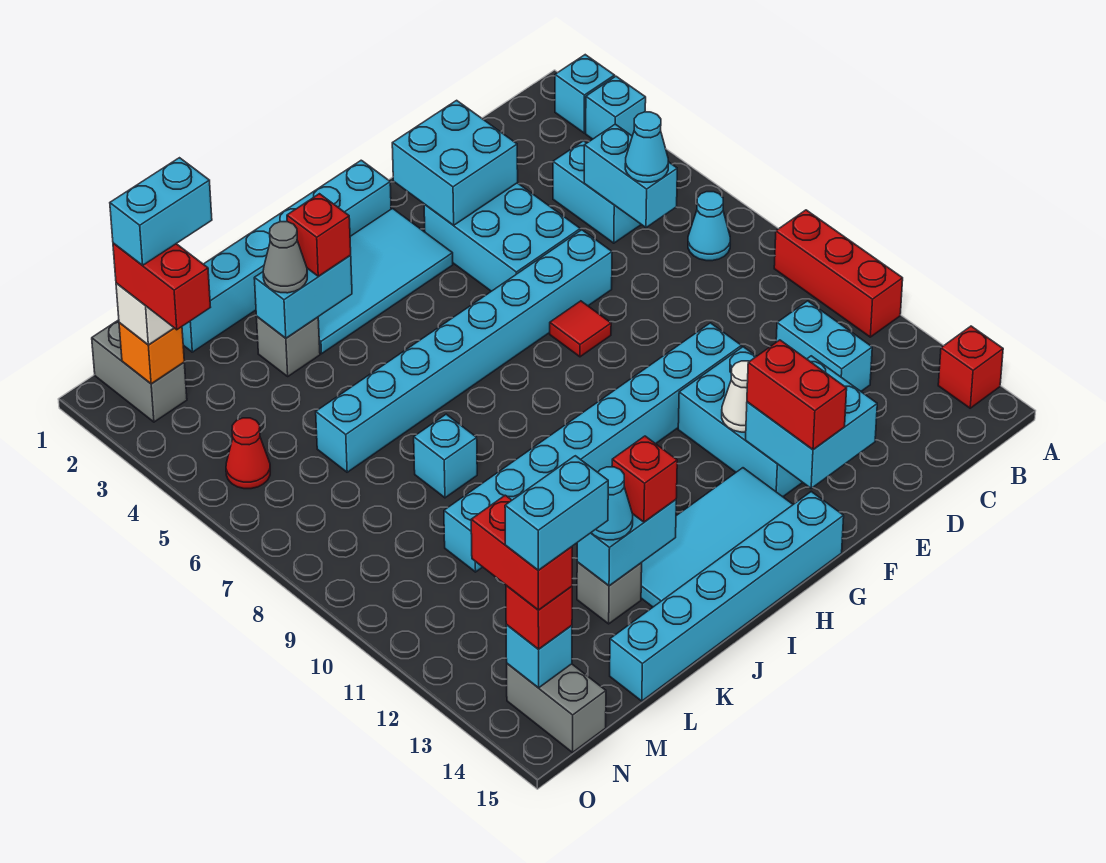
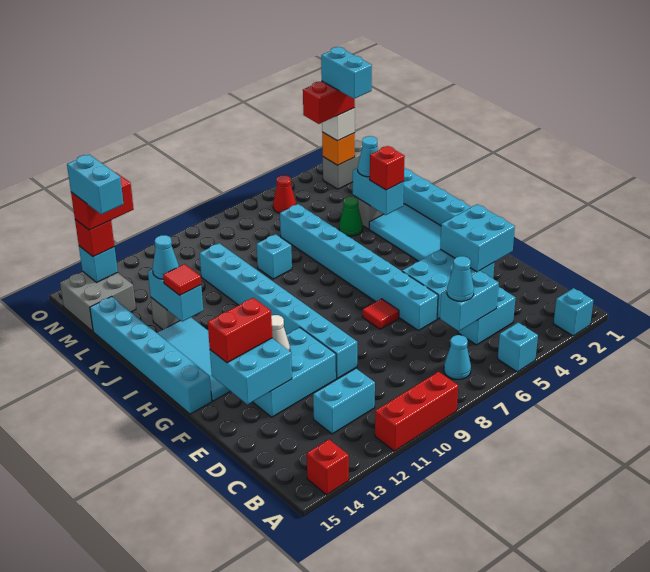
cyan brick A3 level 1 -> cyan brick A5 level 1
red brick J13 level 3 -> red tile J13 level 3
grey cone K3 level 3 -> cyan cone K3 level 3
none -> green cone K4 level 1
grey brick N14:N15 level 1 -> grey brick M14:N15 level 1

